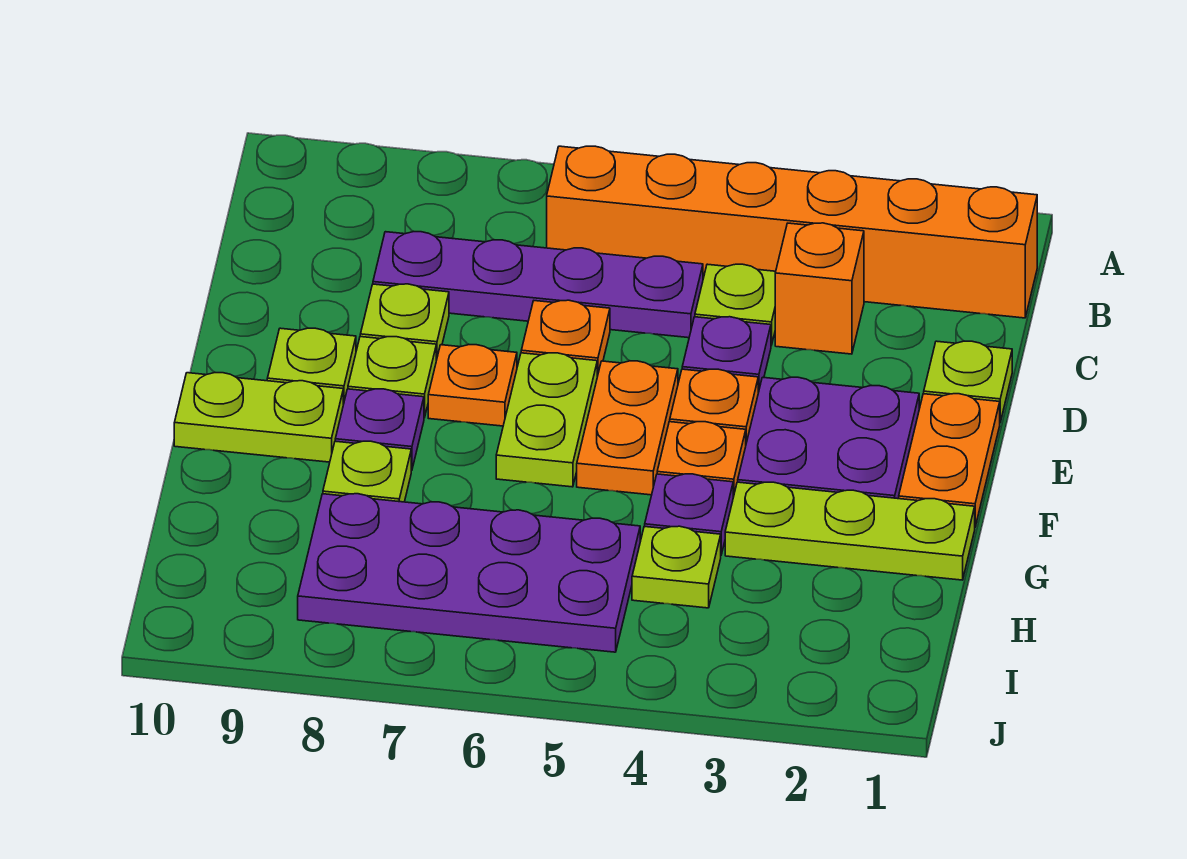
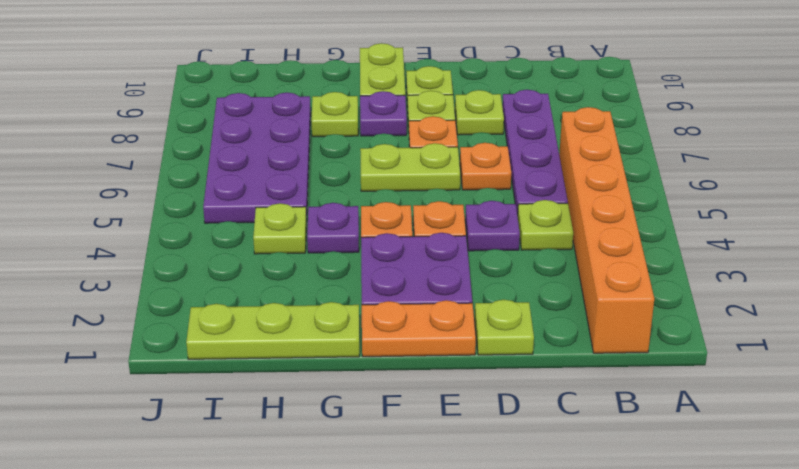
orange brick C3 level 1 -> none
orange plate E5:F5 level 1 -> none
lime plate G1:G3 level 1 -> lime plate G1:I1 level 1

